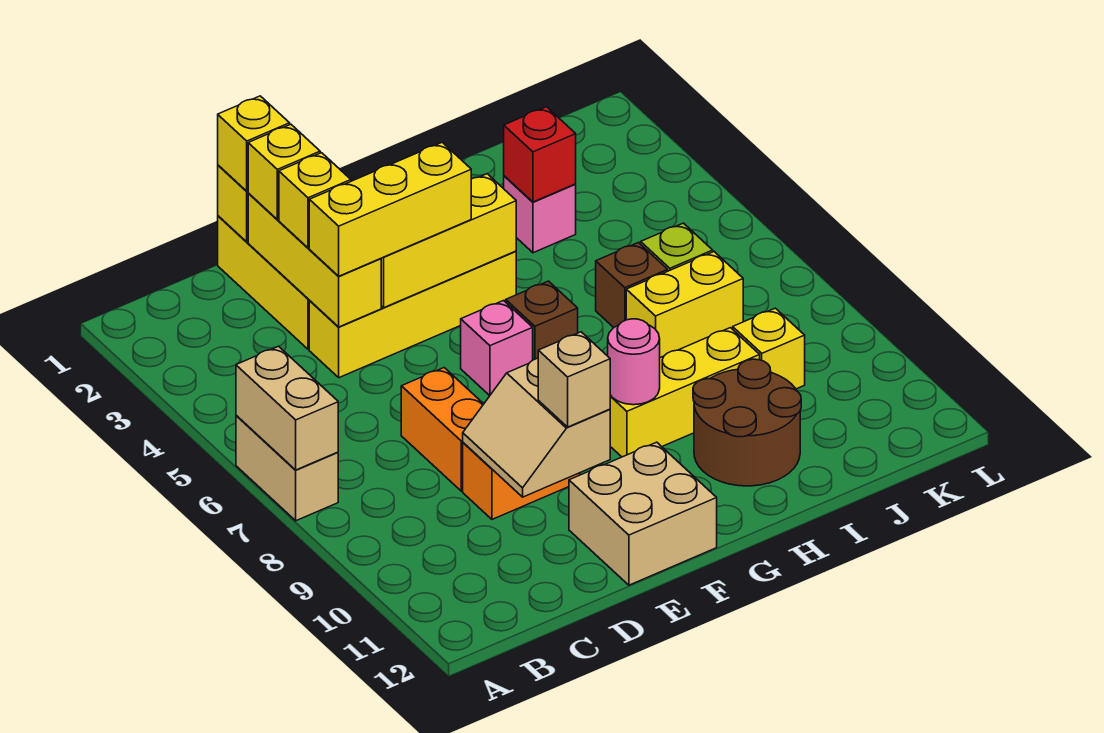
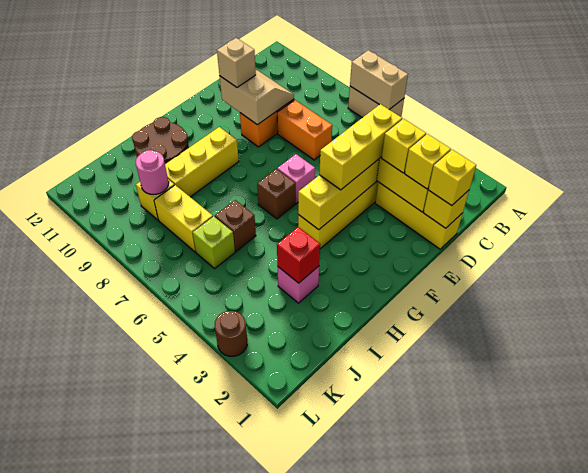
tan brick E11:F12 level 1 -> none
pink round brick G9 level 2 -> pink round brick J9 level 2
yellow brick I7:J7 level 1 -> yellow brick J7:J8 level 1
none -> brown round brick L3 level 1

